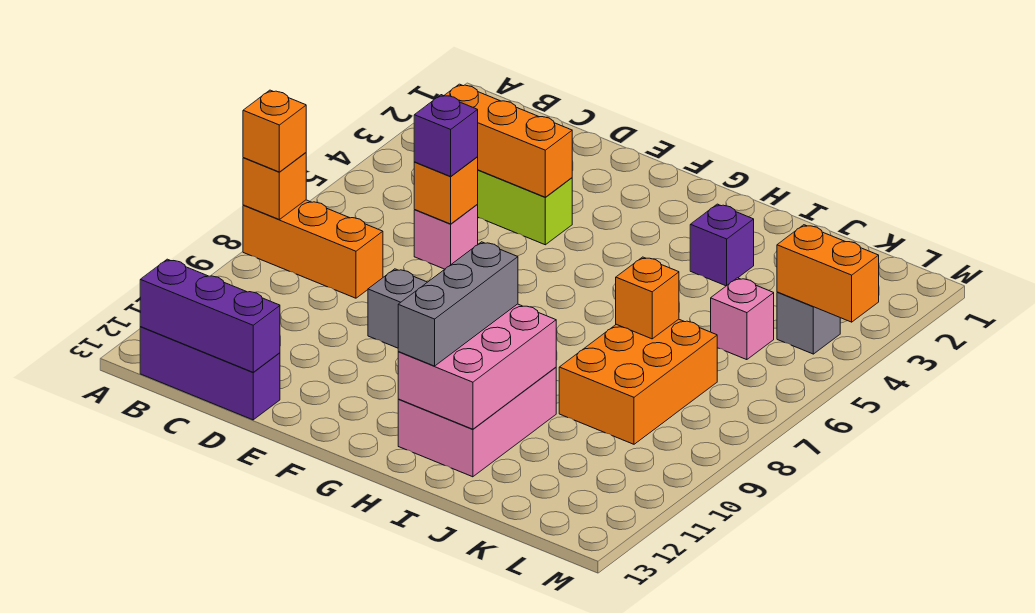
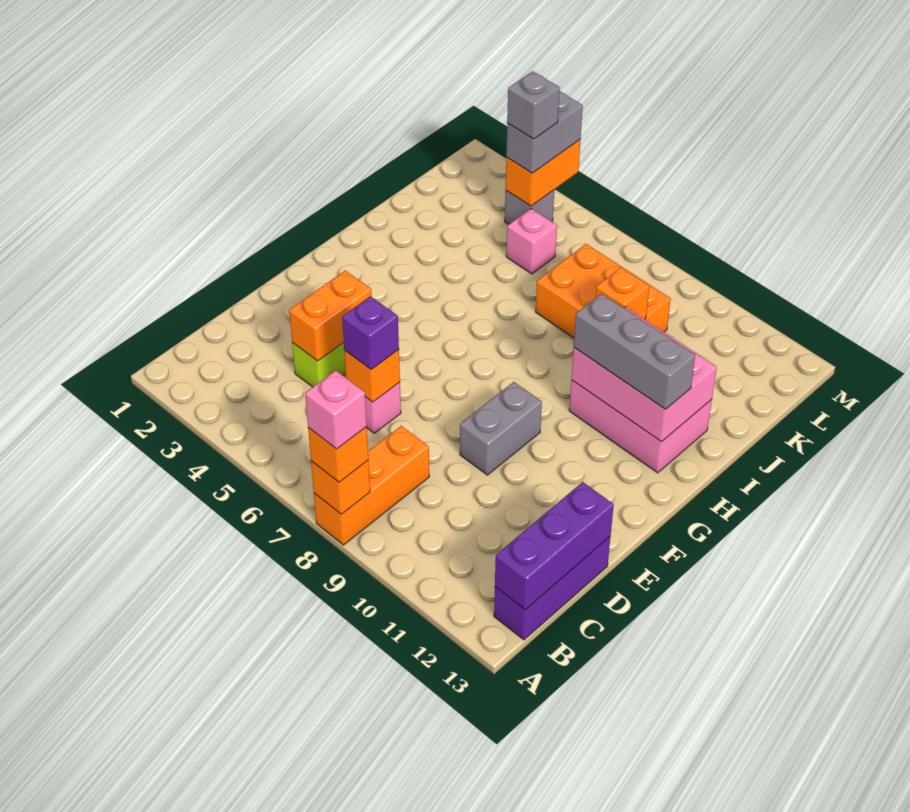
none -> pink brick A8 level 4
orange brick C4:E4 level 2 -> orange brick D4:E4 level 2
purple brick I3 level 1 -> none
orange brick J7 level 2 -> orange brick J9 level 2
none -> grey brick L4:M4 level 3
none -> grey brick L4 level 4

